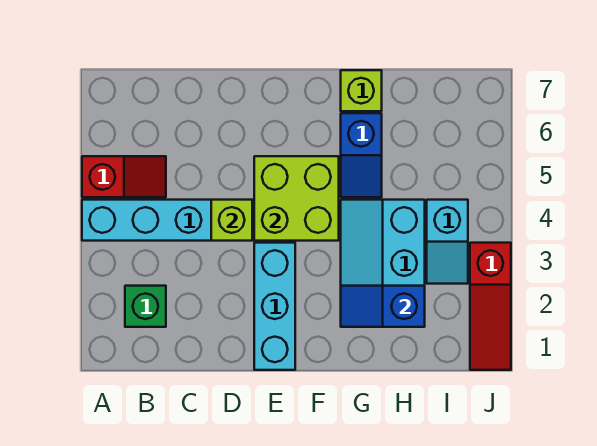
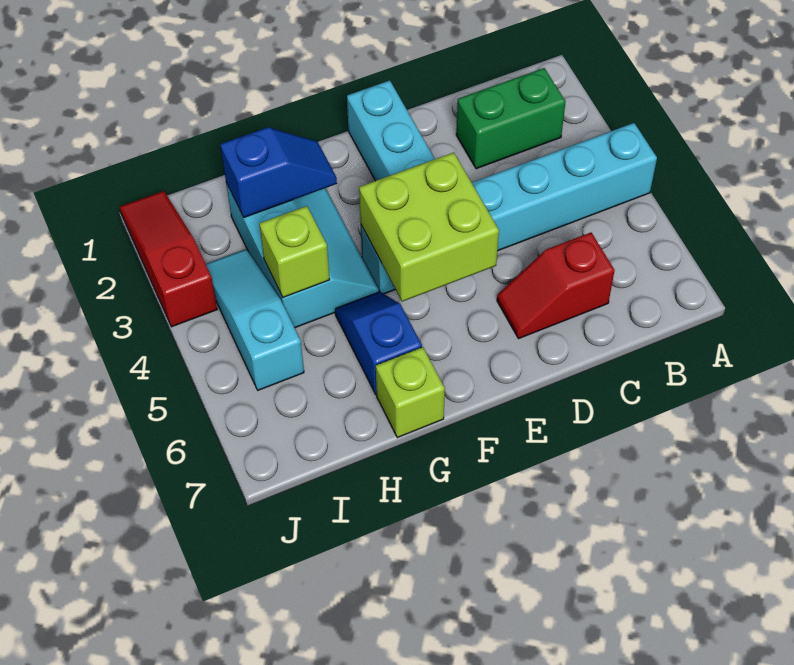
red slope A5:B5 level 1 top A -> red slope C6:D6 level 1 top C
green brick B2 level 1 -> green brick B2:C2 level 1
lime brick D4 level 2 -> lime brick H4 level 2
cyan slope I3:I4 level 1 top 4 -> cyan slope I3:I5 level 1 top 5

